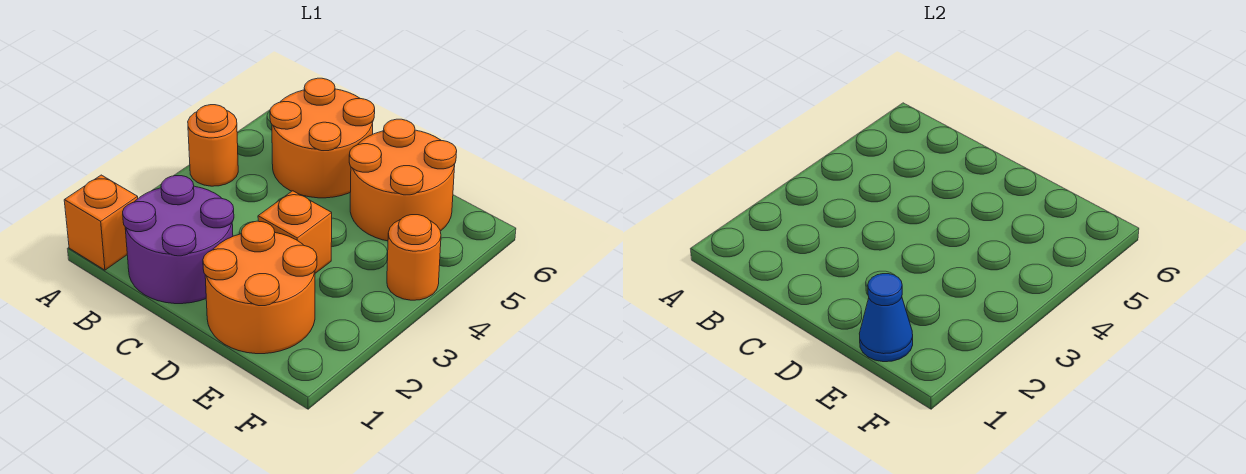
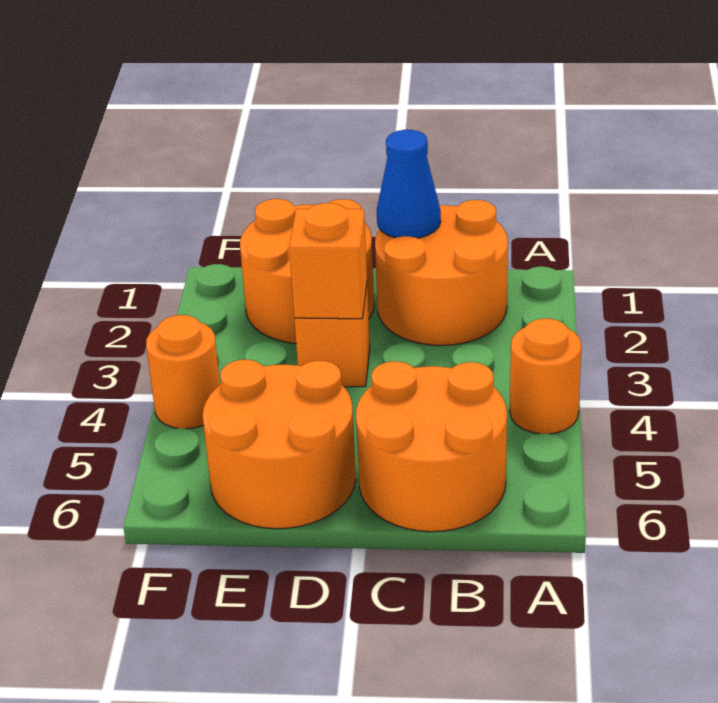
orange brick A1 level 1 -> orange brick D3 level 2
purple round brick B1:C2 level 1 -> orange round brick B1:C2 level 1
blue cone E1 level 2 -> blue cone C1 level 2

